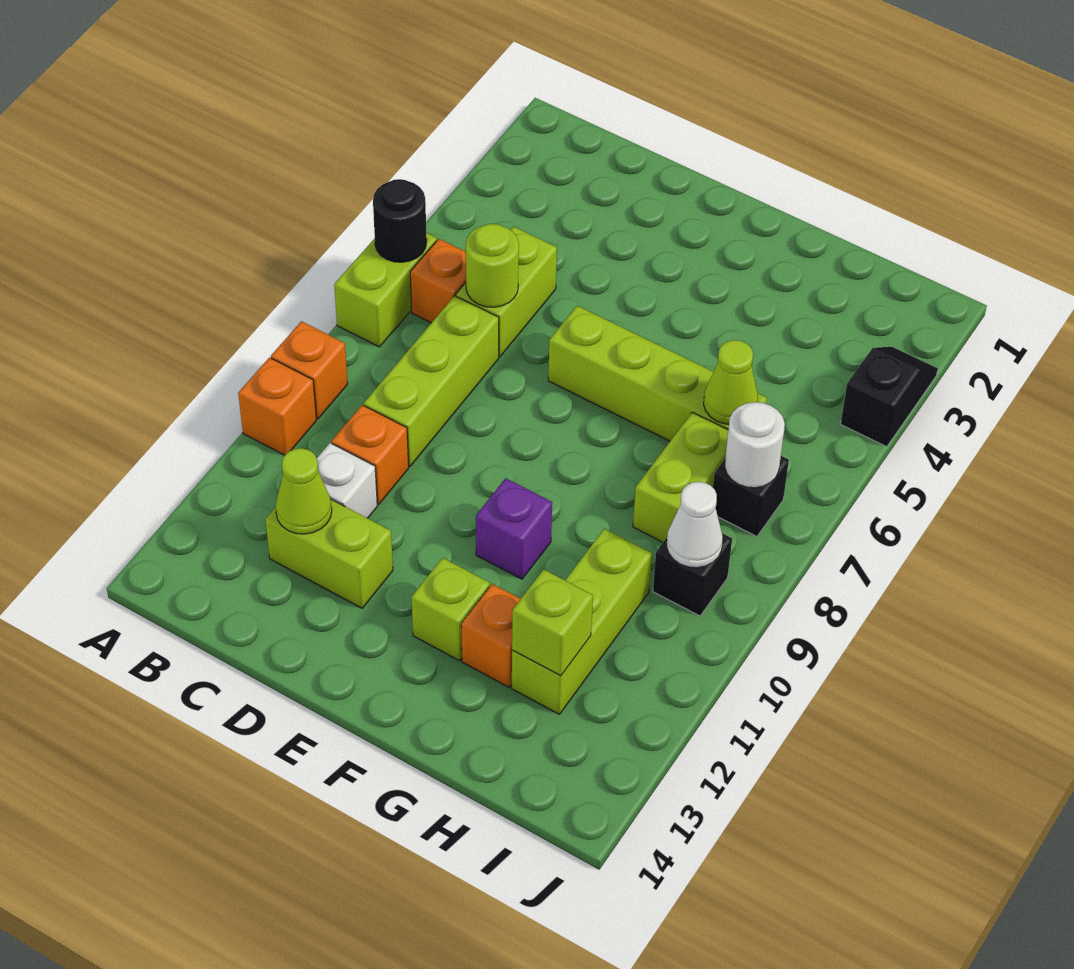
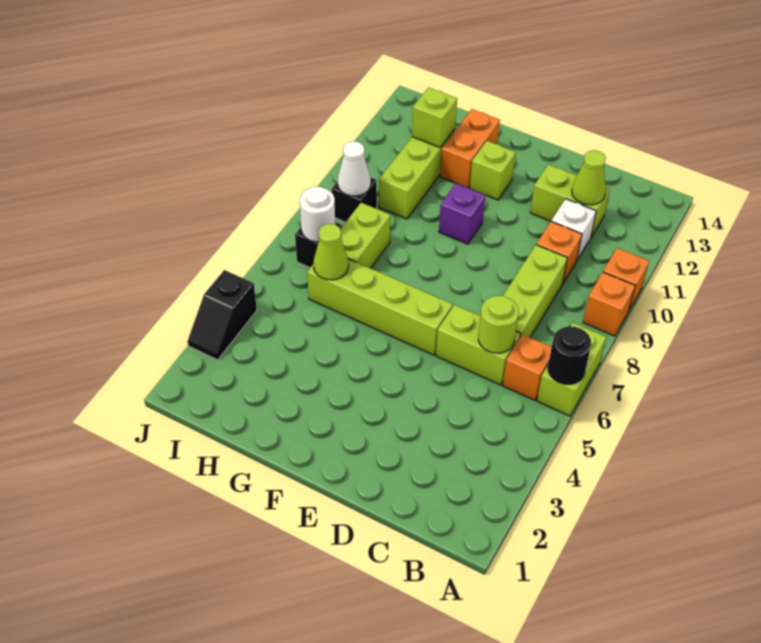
lime brick C5:C6 level 1 -> lime brick C6:D6 level 1
orange brick G12 level 1 -> orange brick G12:G13 level 1

